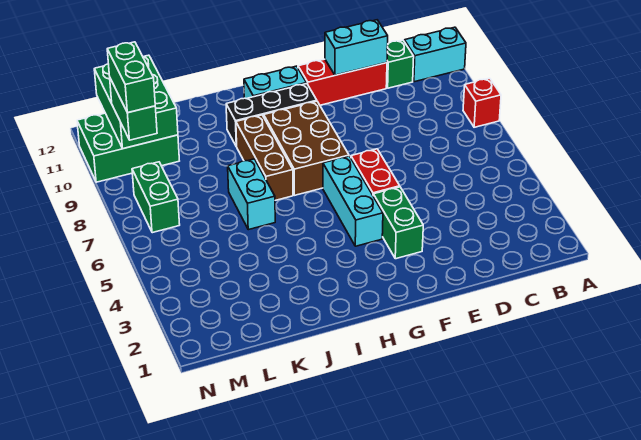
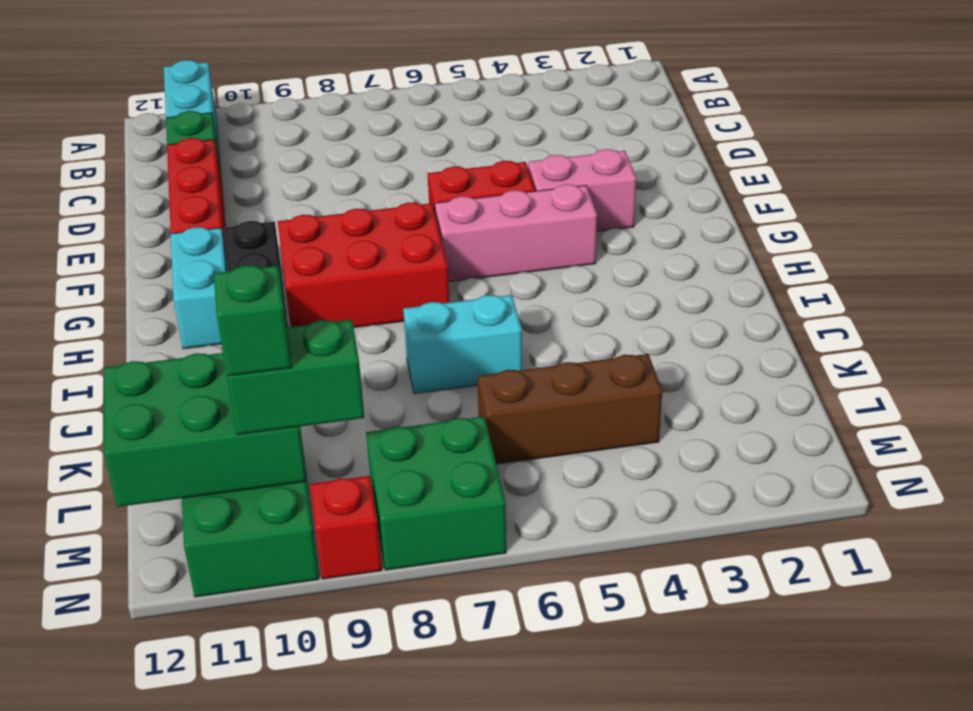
red brick A8 level 1 -> red brick N9 level 1
cyan brick D11:E11 level 2 -> none
green brick F3:F4 level 1 -> pink brick F3:F4 level 1
cyan brick G4:G6 level 1 -> pink brick G4:G6 level 1
brown brick G7:H9 level 1 -> red brick G7:H9 level 1
brown brick I7:I9 level 1 -> brown brick L4:L6 level 1
green brick M7:M8 level 1 -> green brick M7:N8 level 1
green brick M9:M10 level 4 -> green brick M10 level 4

